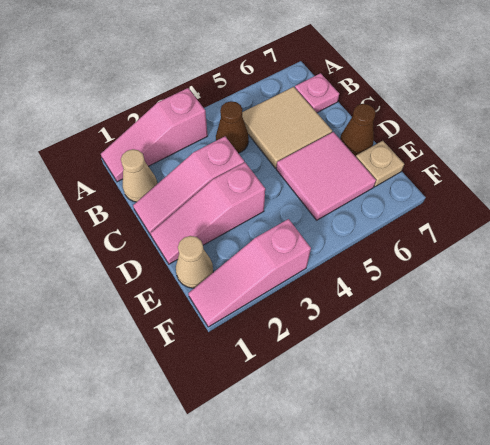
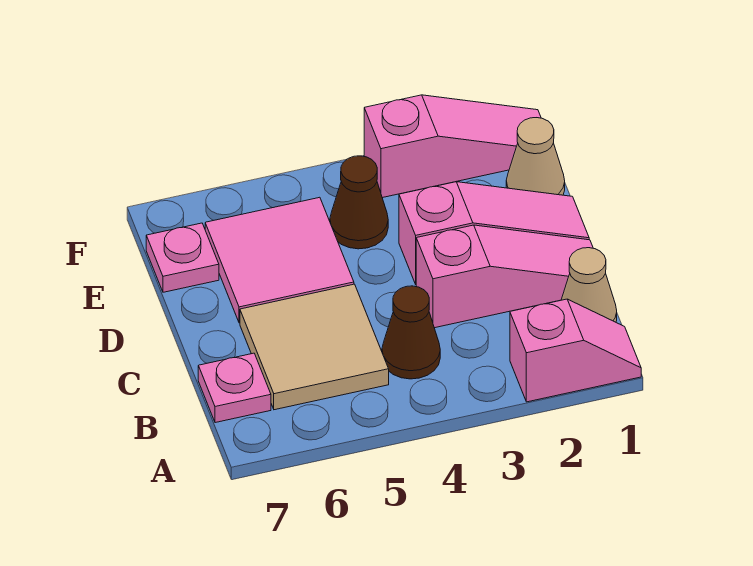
pink slope A1:A3 level 1 top 3 -> pink slope A1:A2 level 1 top 2
brown cone D7 level 1 -> brown cone E4 level 1
tan plate E7 level 1 -> pink plate E7 level 1

